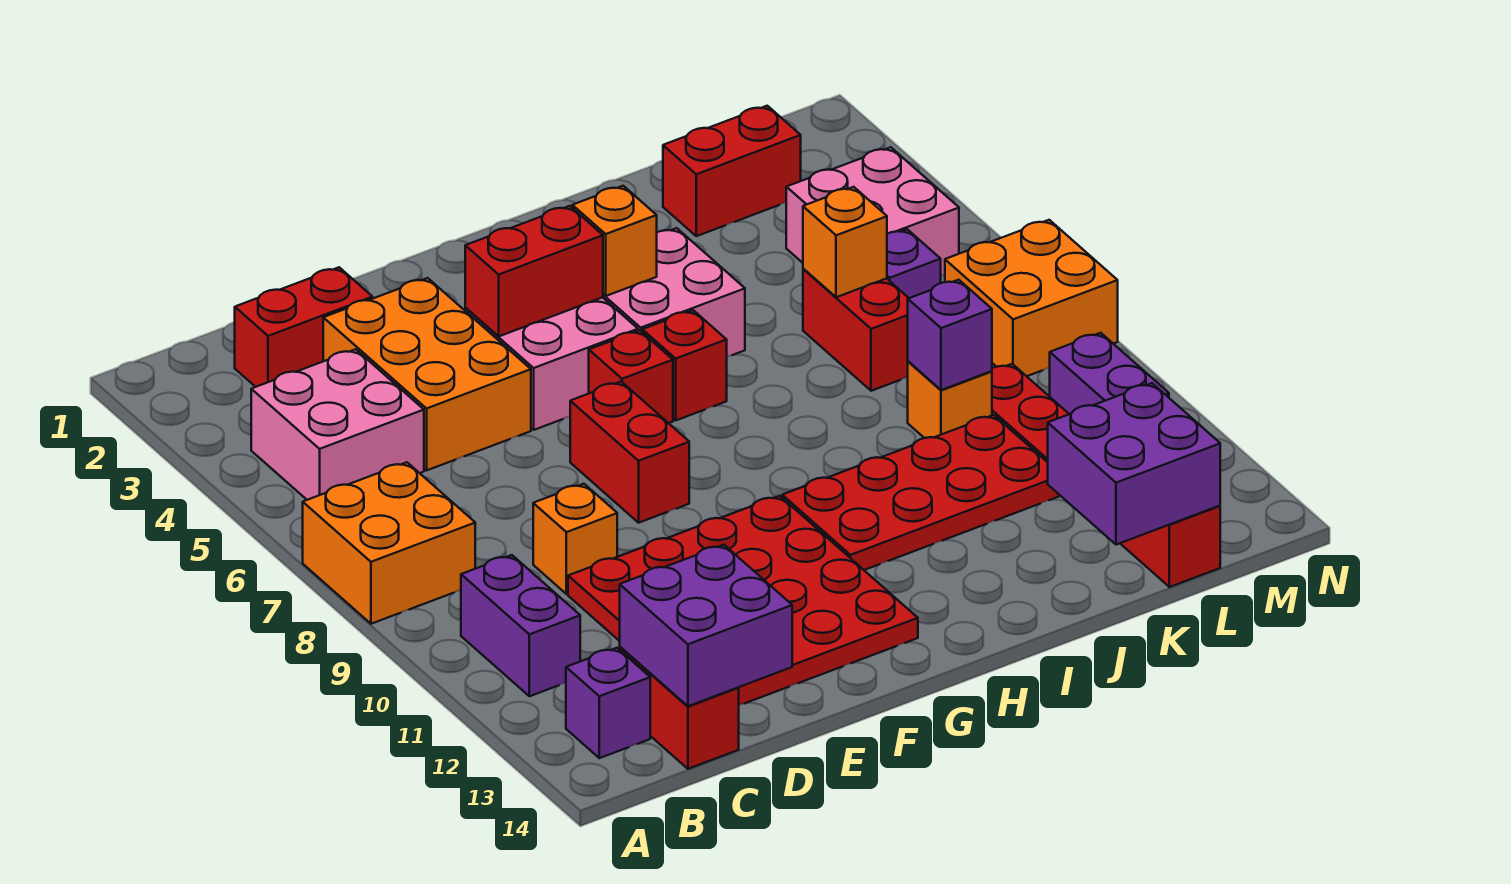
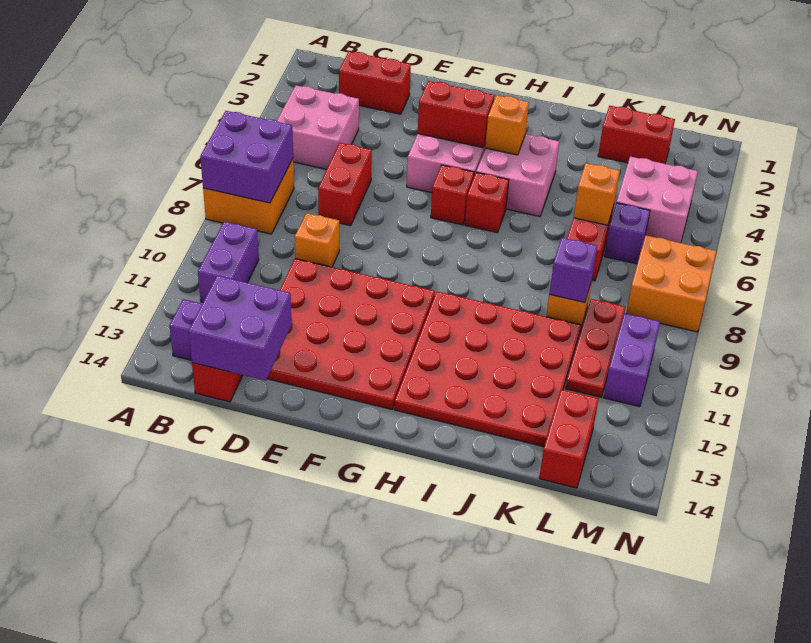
orange brick D3:E5 level 1 -> none
red brick F7:F8 level 1 -> red brick D6:D7 level 1
red plate H10:K11 level 1 -> red plate H10:K13 level 1
purple brick K13:L14 level 2 -> purple brick A7:B8 level 2

